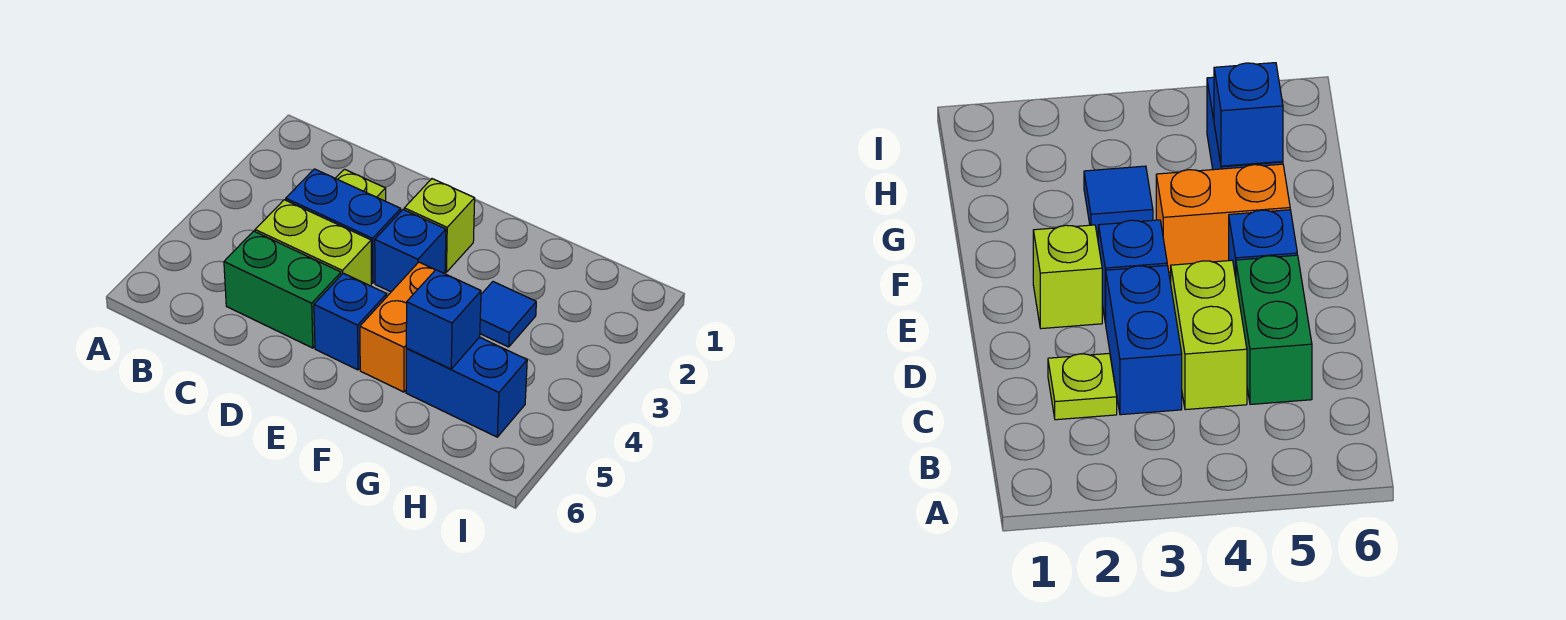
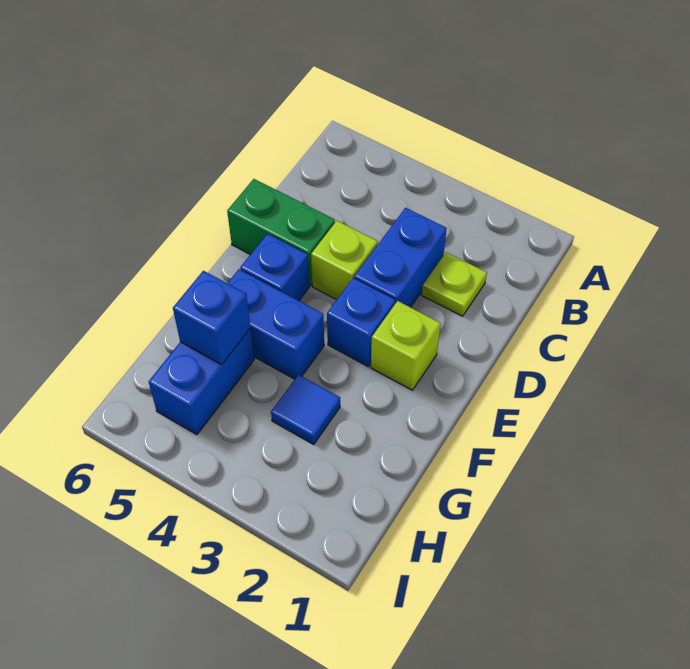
lime brick C4:D4 level 1 -> lime brick D4 level 1
green brick C5:D5 level 1 -> green brick D5:D6 level 1
orange brick F4:F5 level 1 -> blue brick F4:F5 level 1

